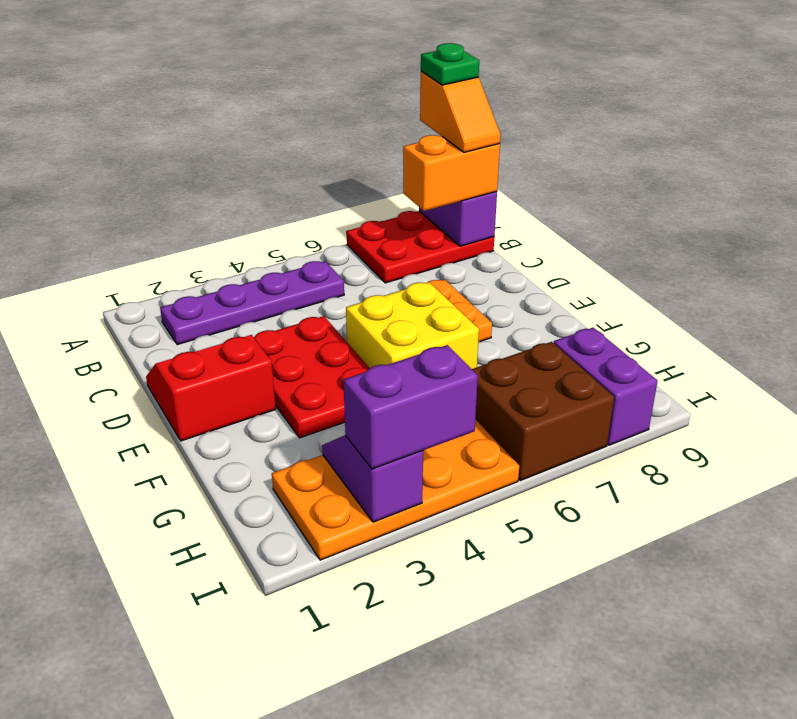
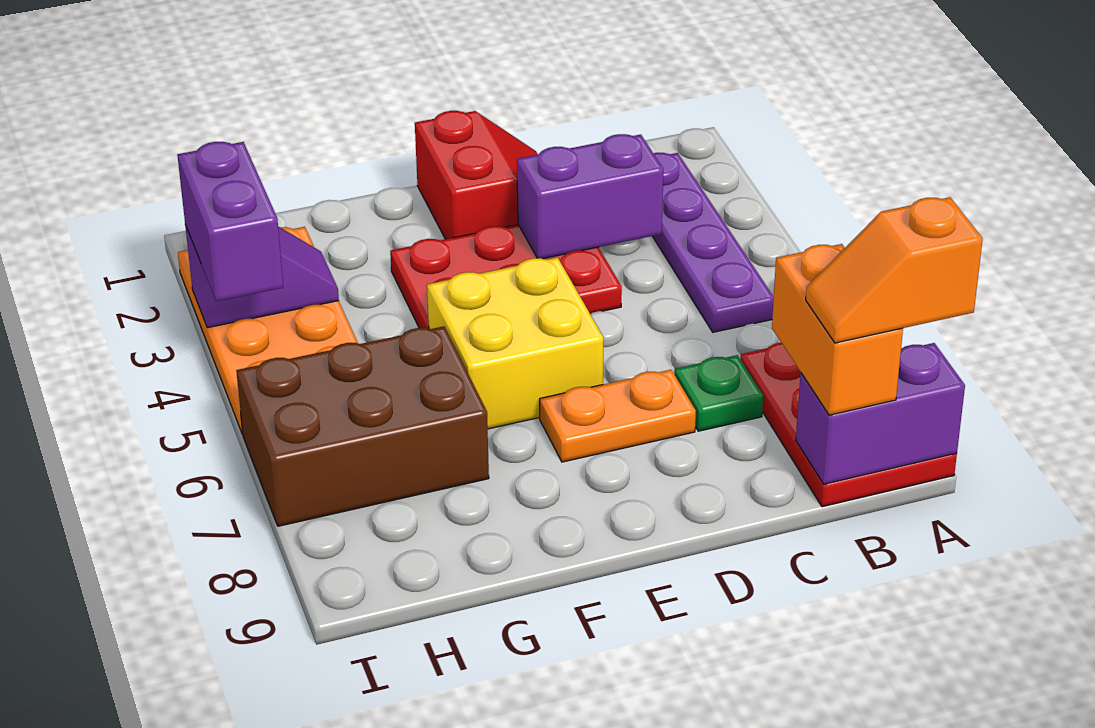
green plate A9 level 5 -> green plate C7 level 1
brown brick H6:I7 level 1 -> brown brick G6:I7 level 1
purple brick H8:I8 level 1 -> purple brick C3:D3 level 2

